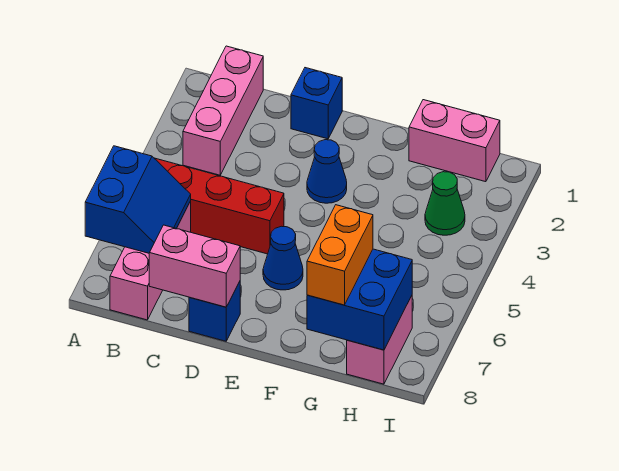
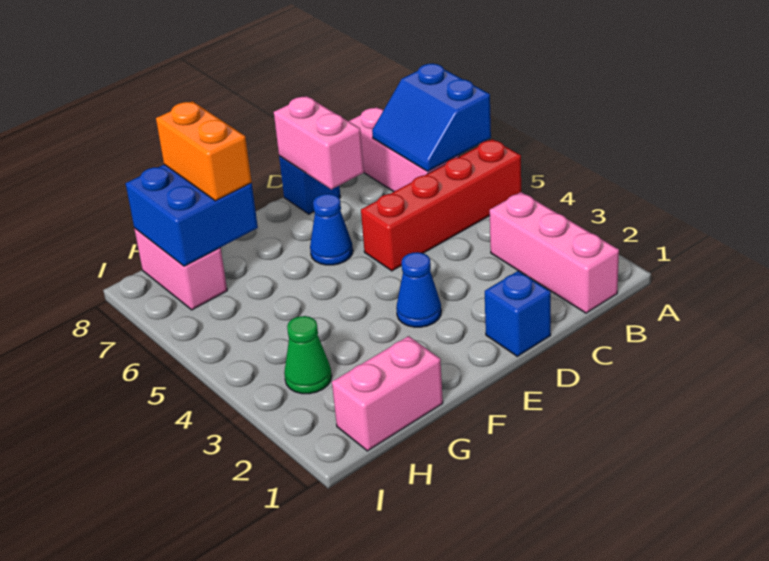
pink brick C8:D8 level 2 -> pink brick D7:D8 level 2

